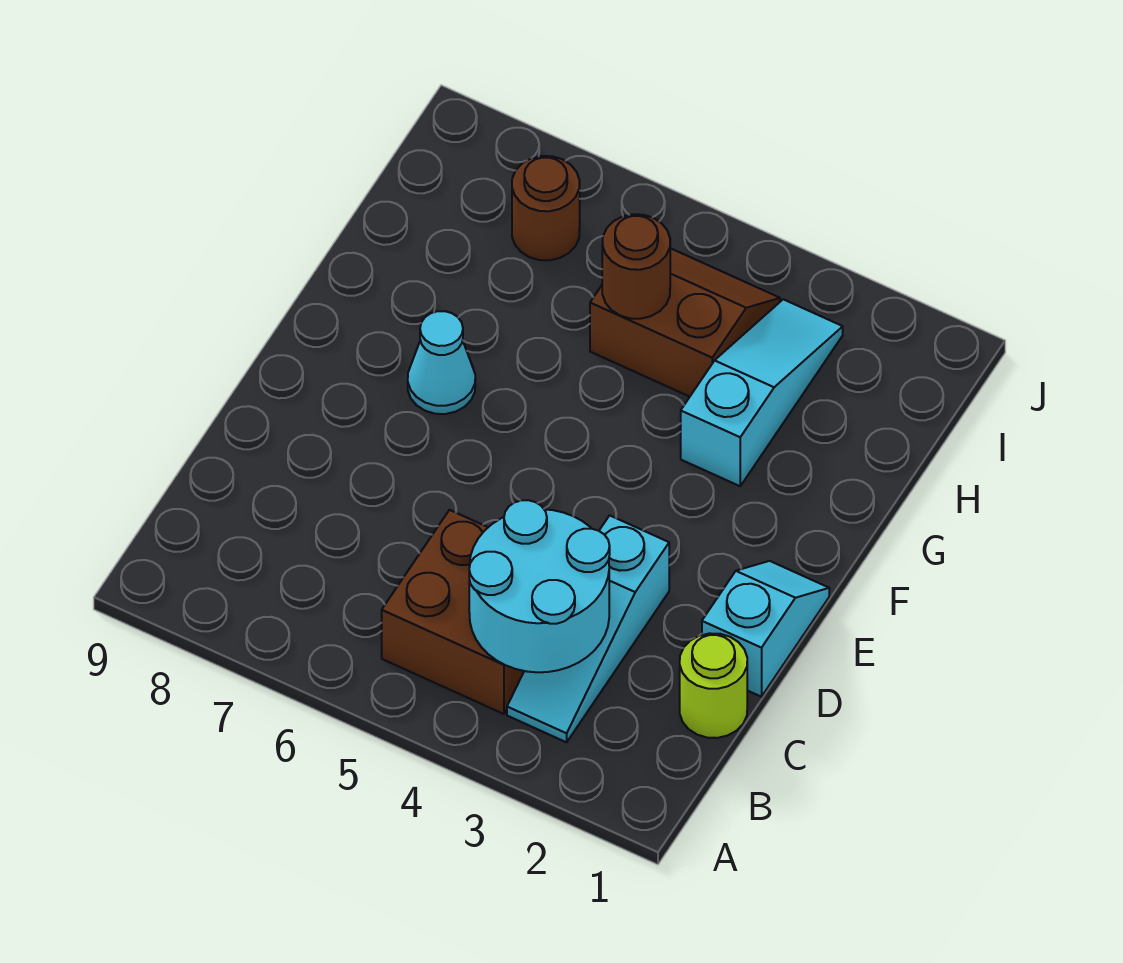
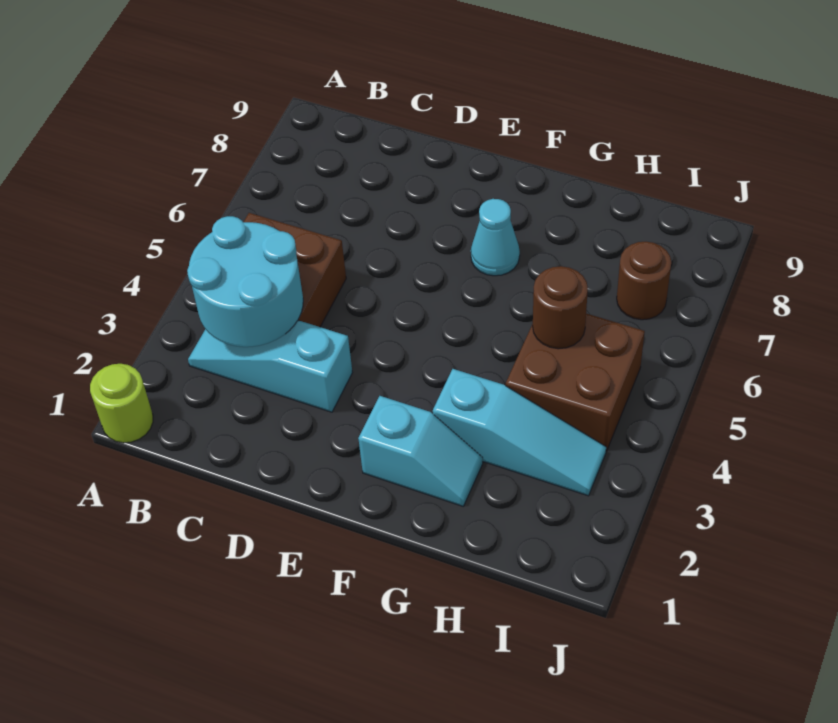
lime round brick C1 level 1 -> lime round brick A1 level 1
cyan slope D1:E1 level 1 top D -> cyan slope F2:G2 level 1 top F
brown slope H4:I5 level 1 top H -> brown brick H4:I5 level 1

